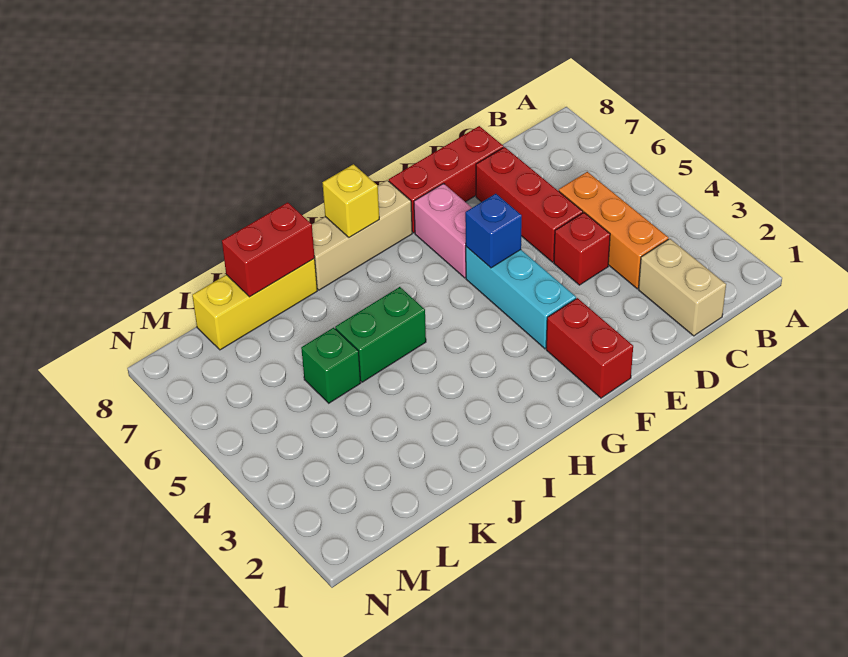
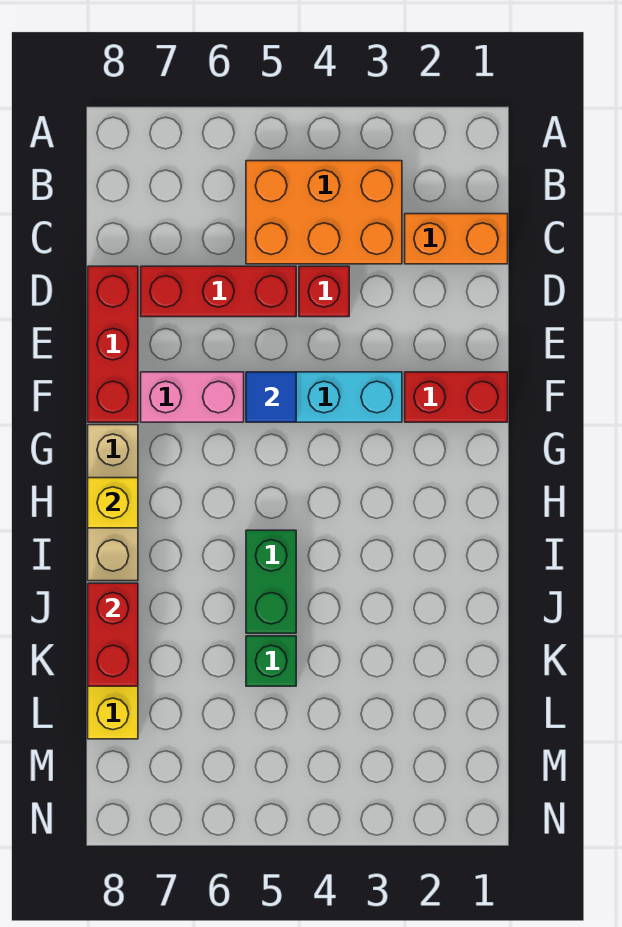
tan brick C1:C2 level 1 -> orange brick C1:C2 level 1
orange brick C3:C5 level 1 -> orange brick B3:C5 level 1
blue brick F5 level 2 -> blue tile F5 level 2

